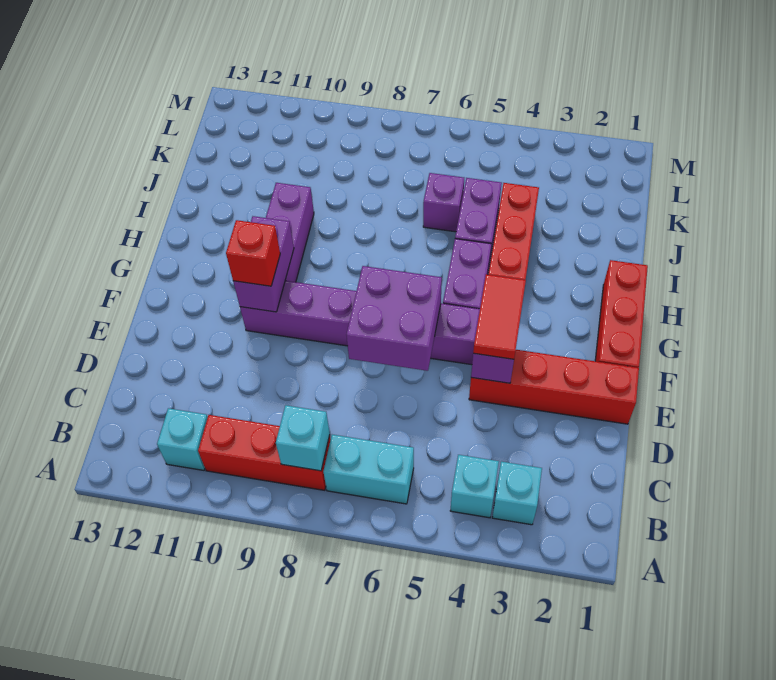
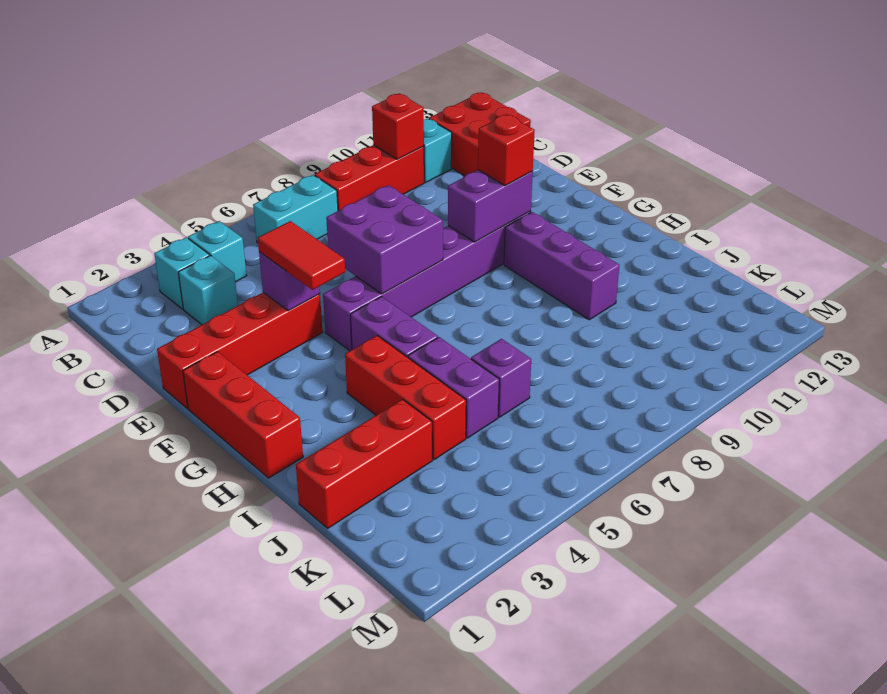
cyan brick B8 level 2 -> cyan brick C3 level 1
none -> red brick B10 level 2
none -> red brick B12:C13 level 1
purple brick F10:G10 level 2 -> purple brick F9:F10 level 2
none -> red brick J1:J3 level 1

